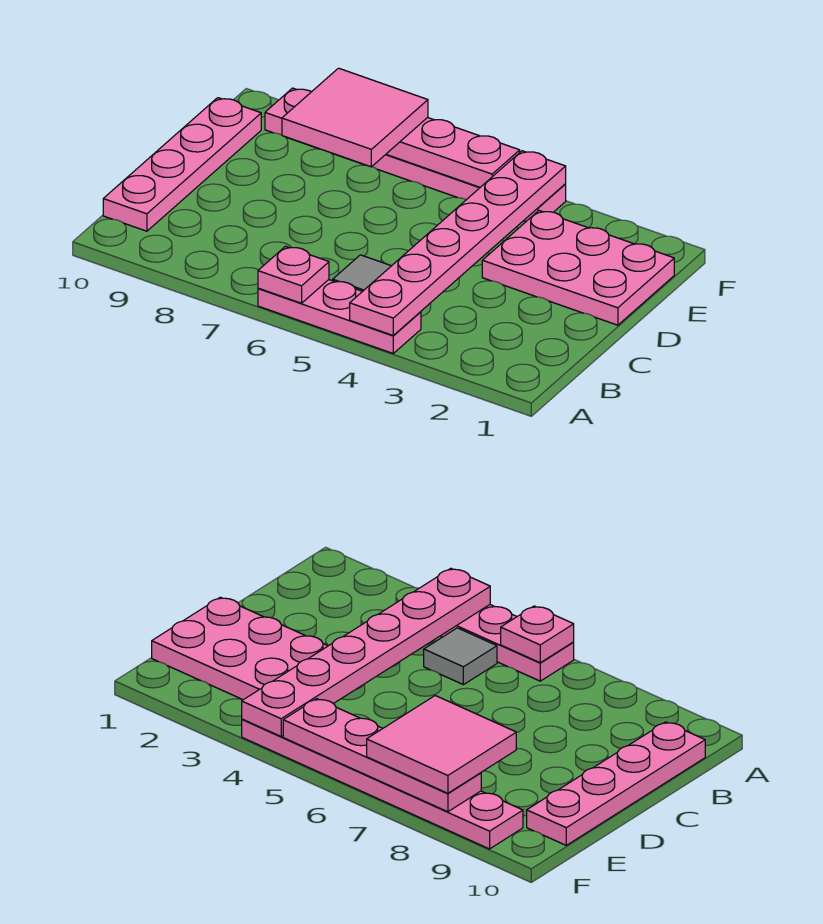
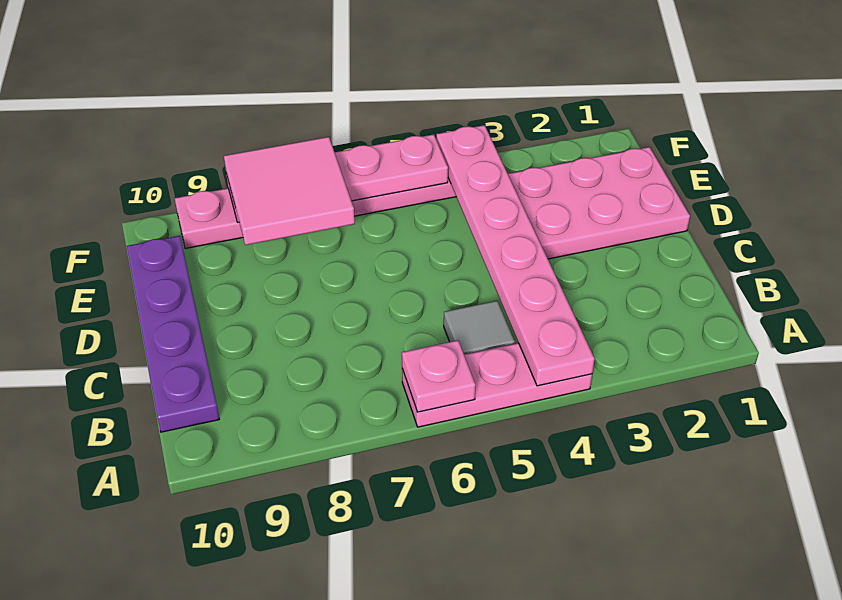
pink plate B10:E10 level 1 -> purple plate B10:E10 level 1

